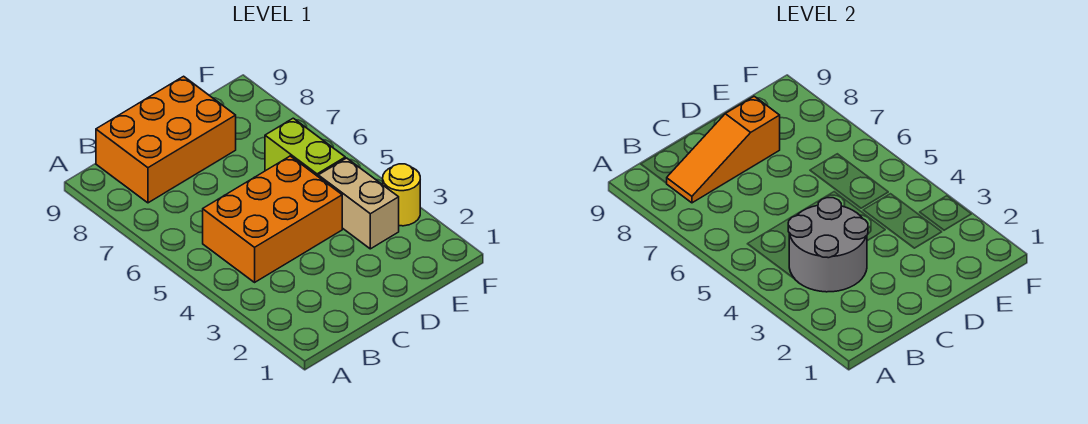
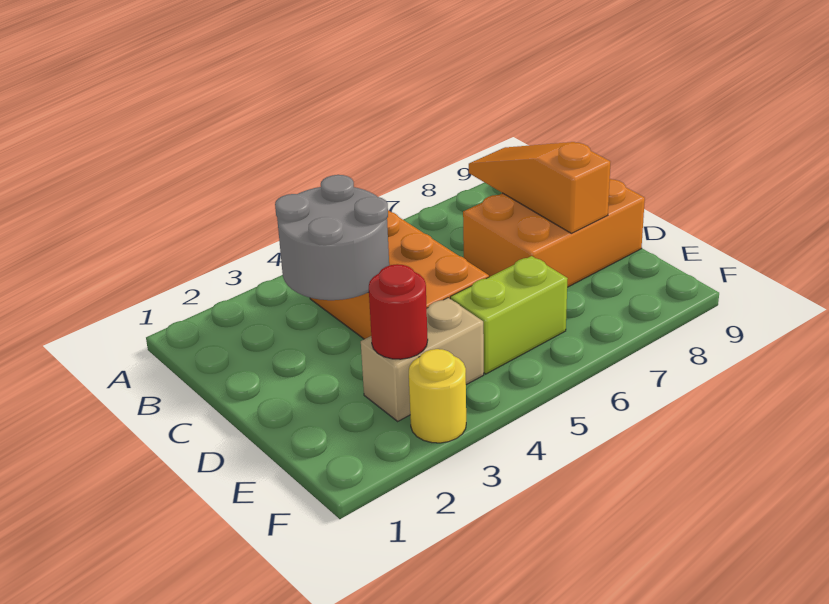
orange brick B8:D9 level 1 -> orange brick C7:D9 level 1
none -> red round brick E3 level 2

